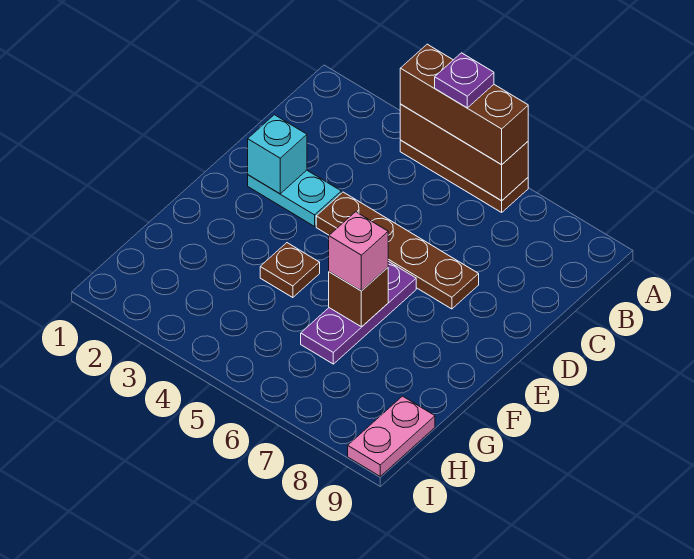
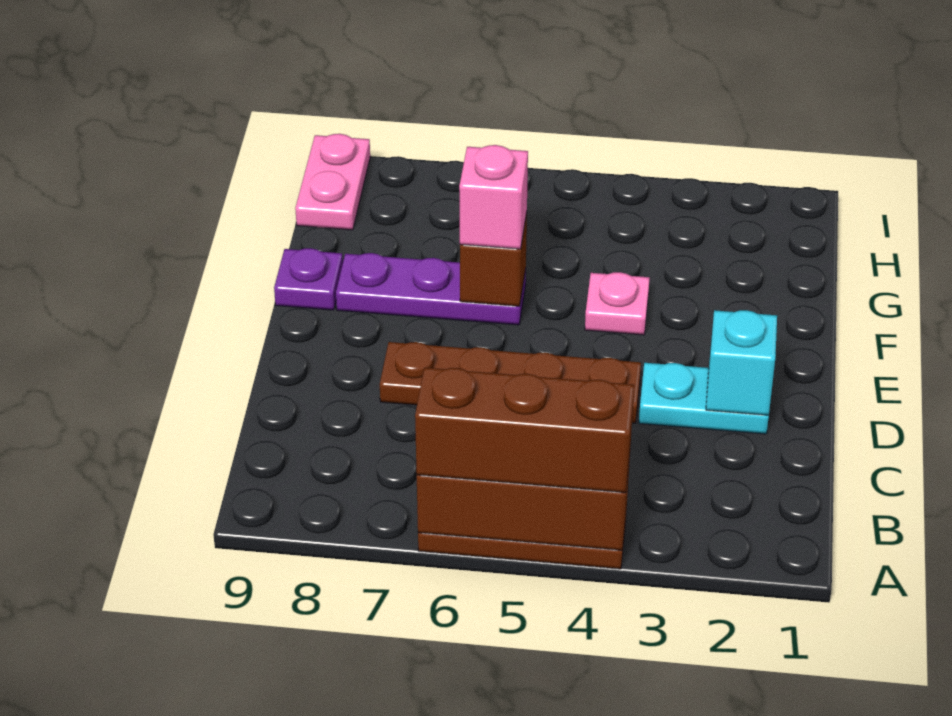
purple plate A5 level 4 -> purple plate F9 level 1
purple plate E6:G6 level 1 -> purple plate F6:F8 level 1
brown plate F4 level 1 -> pink plate F4 level 1

